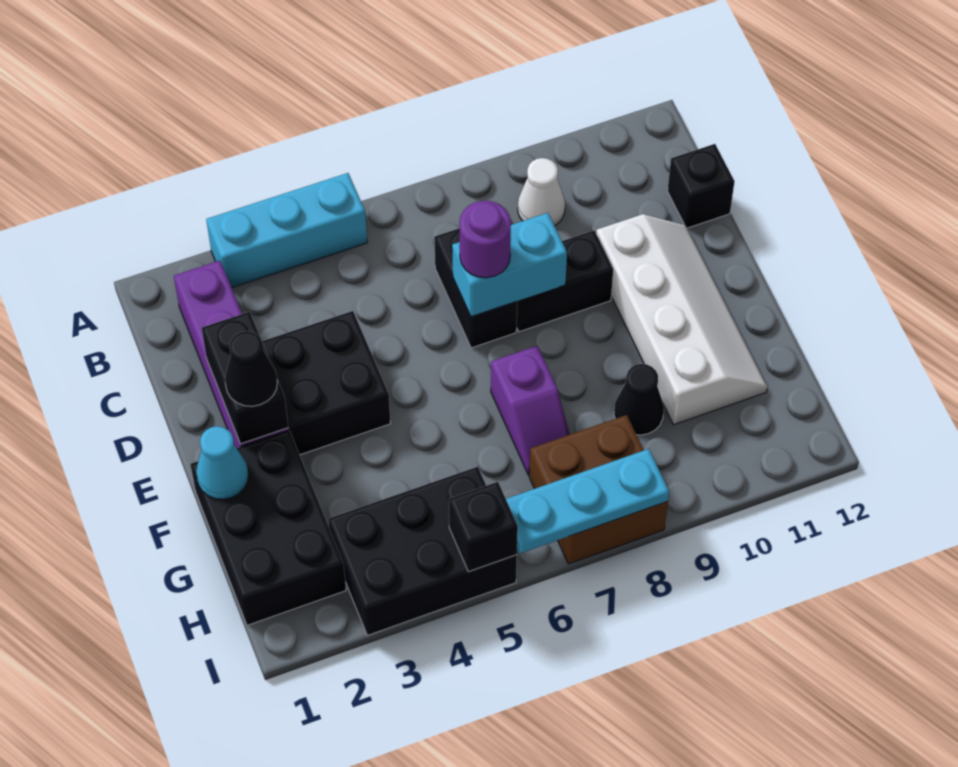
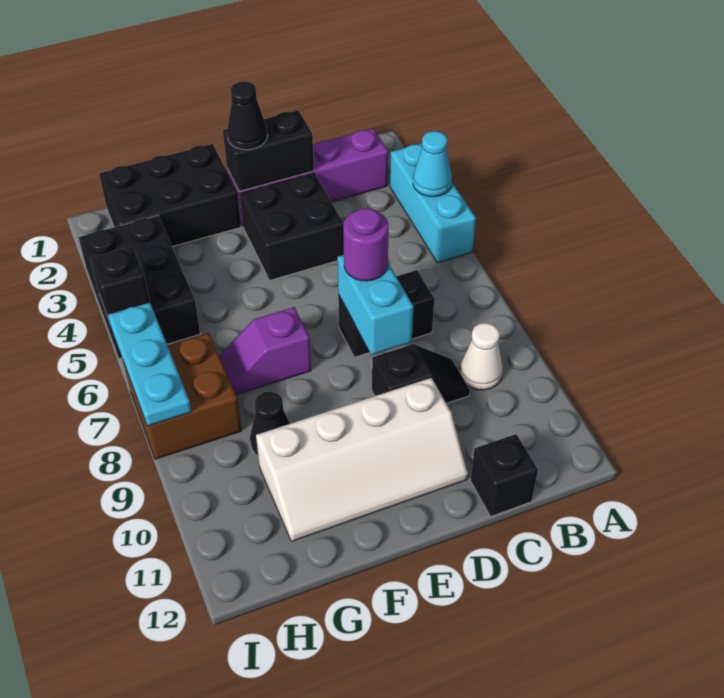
black slope D8:D9 level 1 top 9 -> black slope C9:D9 level 1 top D
cyan cone F1 level 2 -> cyan cone A4 level 2

